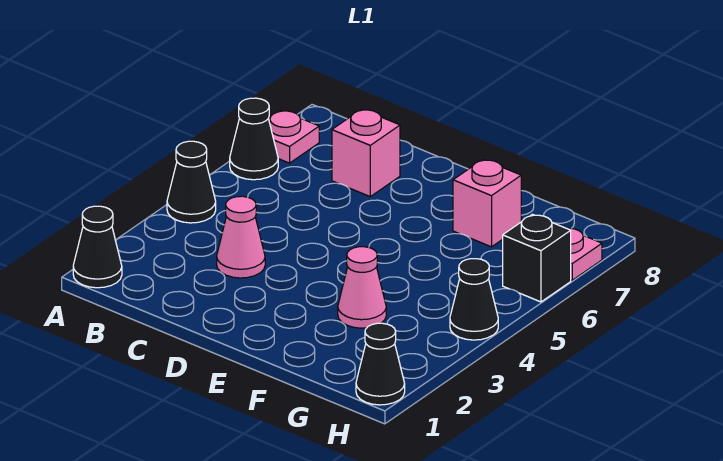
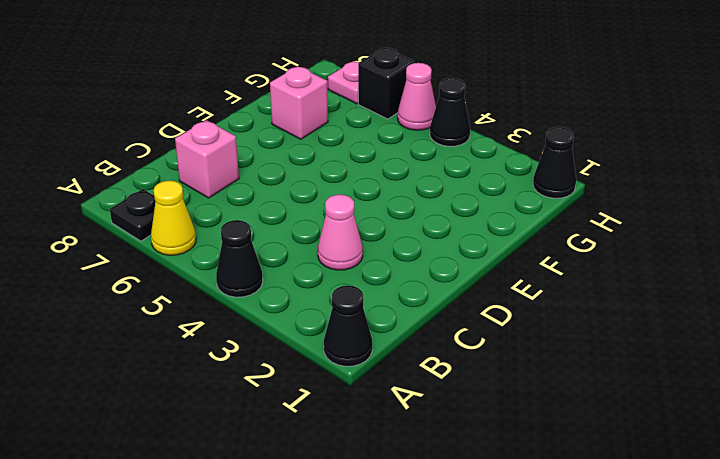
black cone A6 level 1 -> yellow cone A6 level 1
pink plate A7 level 1 -> black plate A7 level 1
pink cone F3 level 1 -> pink cone H5 level 1

